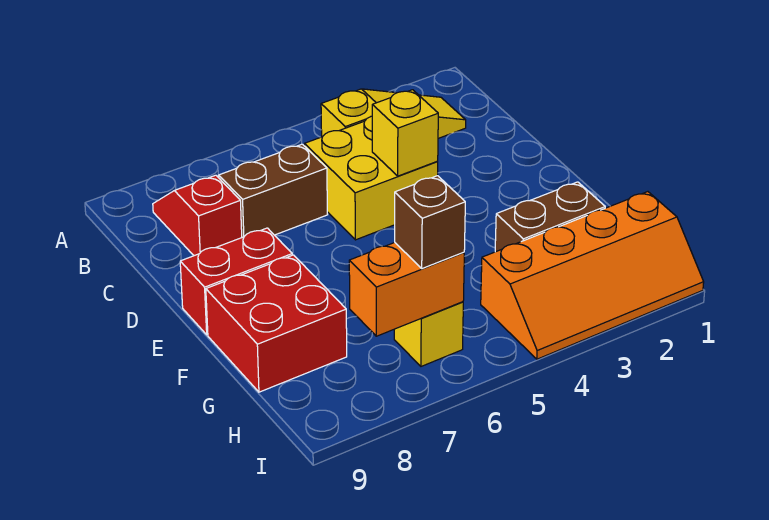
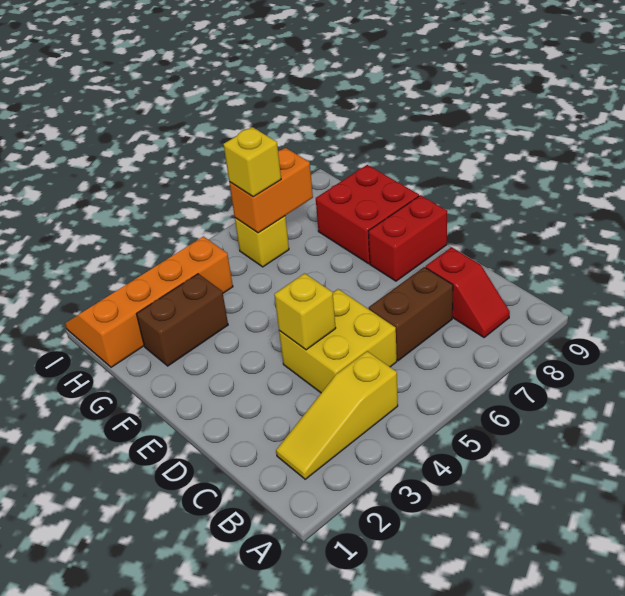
brown brick H6 level 3 -> yellow brick H6 level 3

